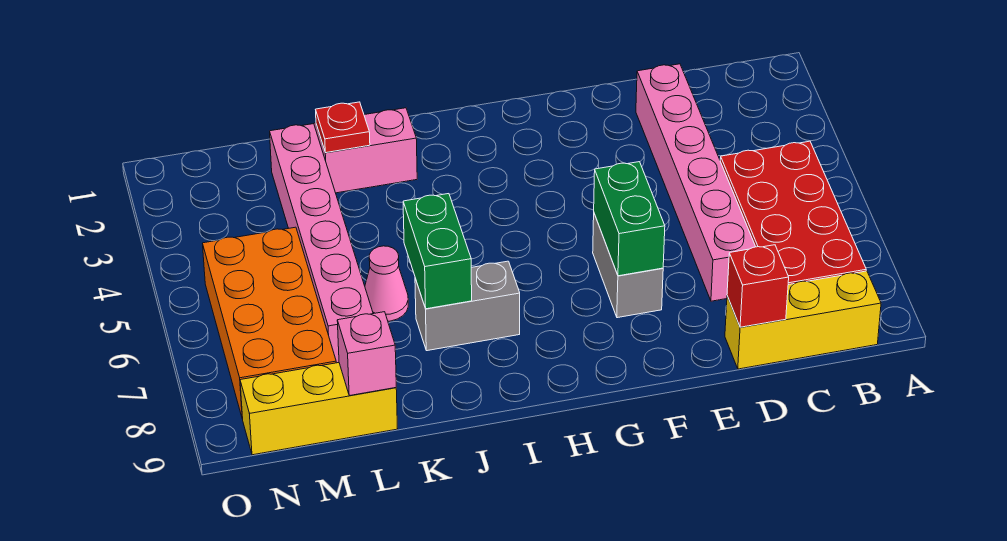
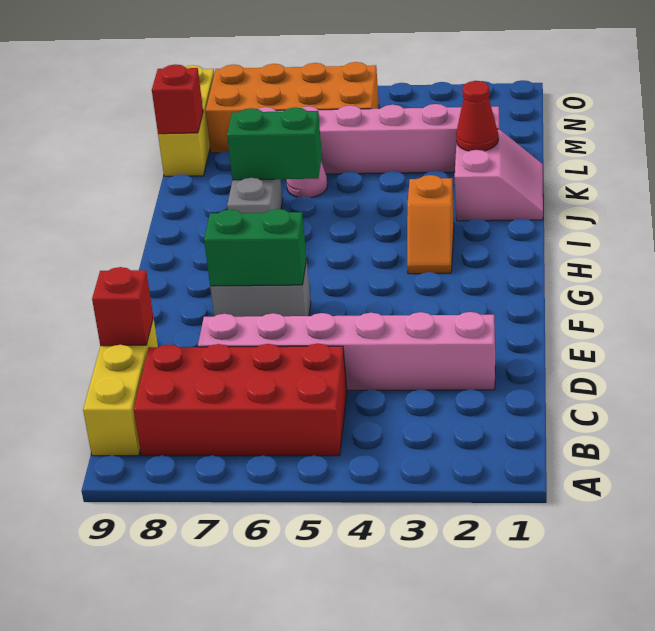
none -> orange slope H3:I3 level 1 top I
red plate K2 level 2 -> red cone K2 level 2
pink brick L9 level 2 -> red brick L9 level 2

